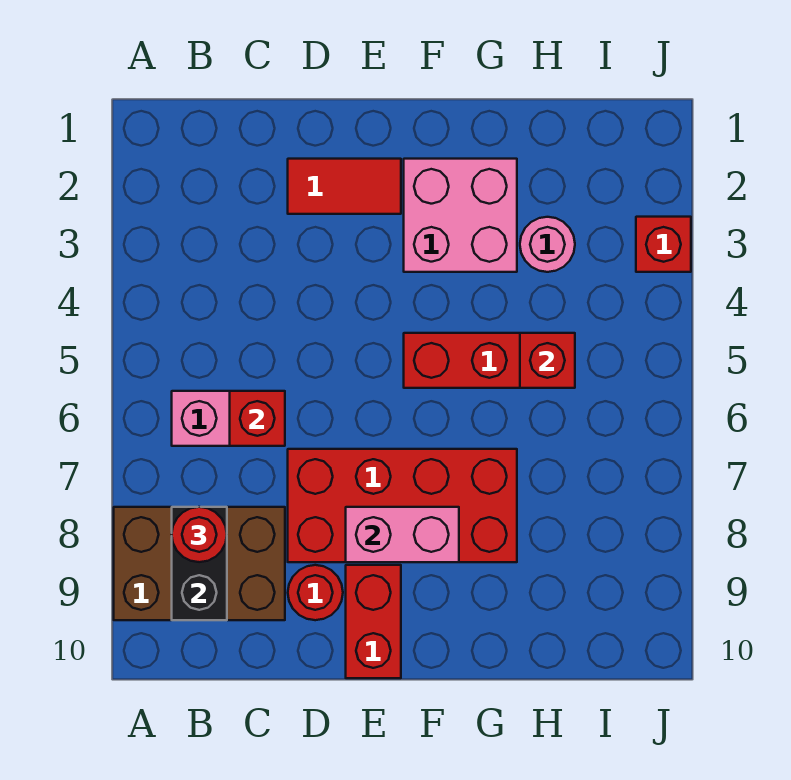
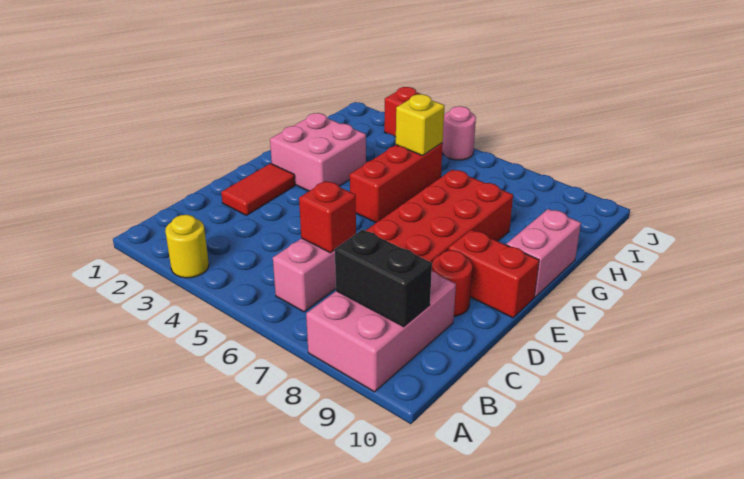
none -> yellow round brick A3 level 1
brown brick A8:C9 level 1 -> pink brick A8:C9 level 1
red round brick B8 level 3 -> none
pink brick E8:F8 level 2 -> pink brick F10:G10 level 1
pink round brick H3 level 1 -> pink round brick J5 level 1
red brick H5 level 2 -> yellow brick H5 level 2

